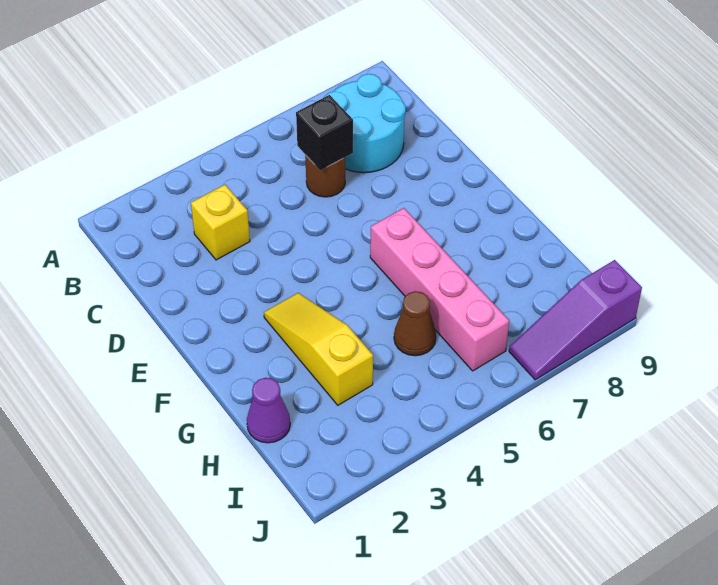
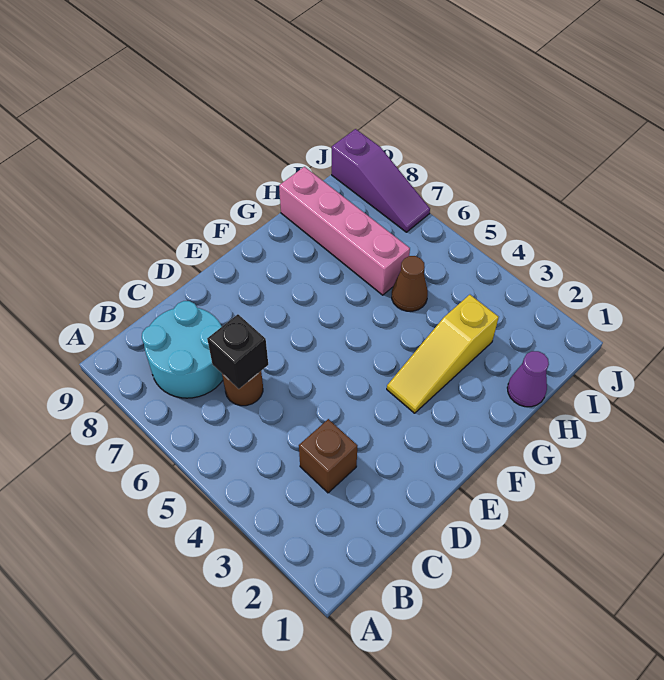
yellow brick C3 level 1 -> brown brick C3 level 1
pink brick F6:I6 level 1 -> pink brick H6:H9 level 1

